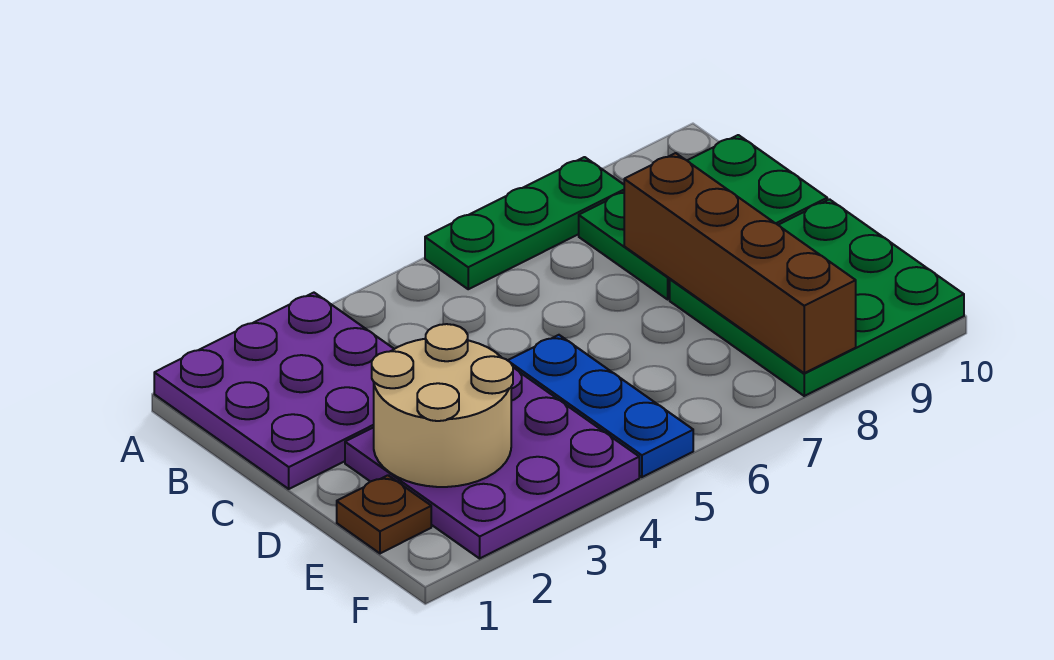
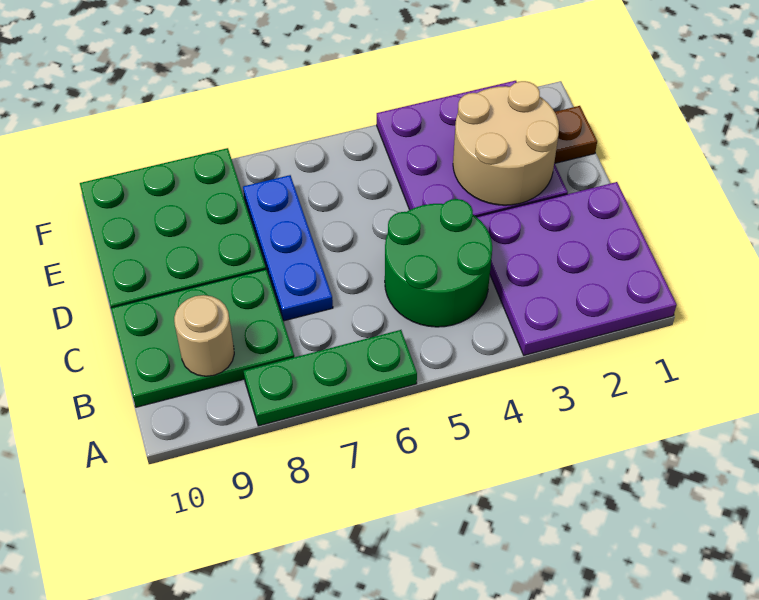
none -> green round brick B4:C5 level 1
none -> tan round brick B9 level 2
brown brick C8:F8 level 2 -> none
blue plate D5:F5 level 1 -> blue plate C7:E7 level 1

